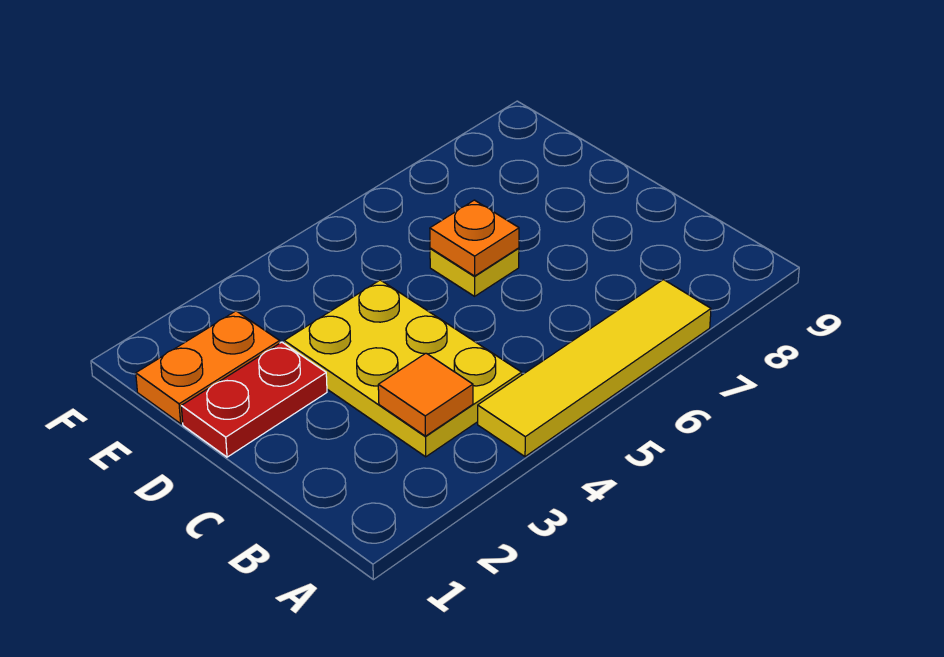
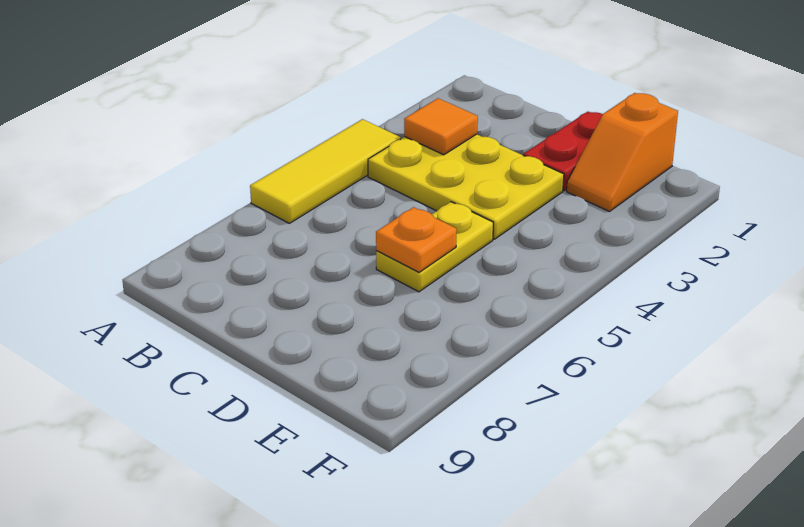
yellow tile A4:A7 level 1 -> yellow tile A4:A6 level 1
yellow plate D6 level 1 -> yellow plate D5:D6 level 1
orange plate E1:E2 level 1 -> orange slope E1:E2 level 1 top 1

